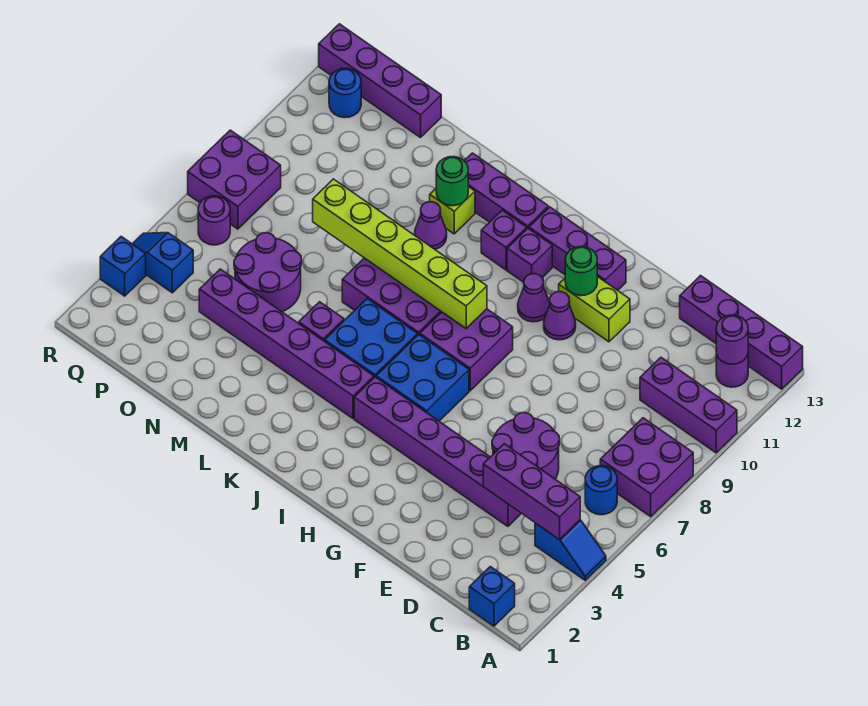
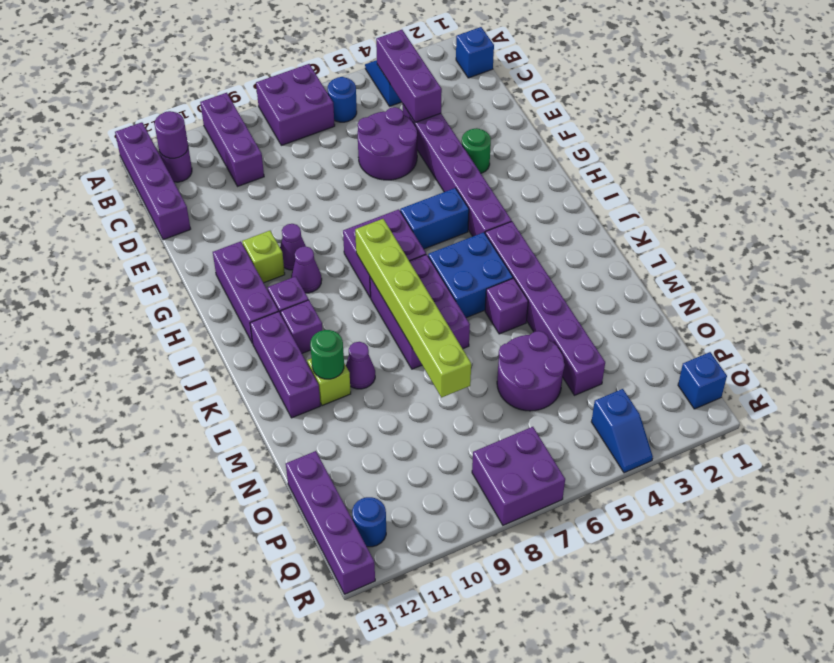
lime brick F11:G11 level 1 -> lime brick G11 level 1
green round brick G11 level 2 -> green round brick F3 level 1
blue brick H5:I6 level 1 -> blue brick H5:H6 level 1
purple round brick Q6 level 1 -> none
blue brick R3 level 1 -> blue brick Q1 level 1

